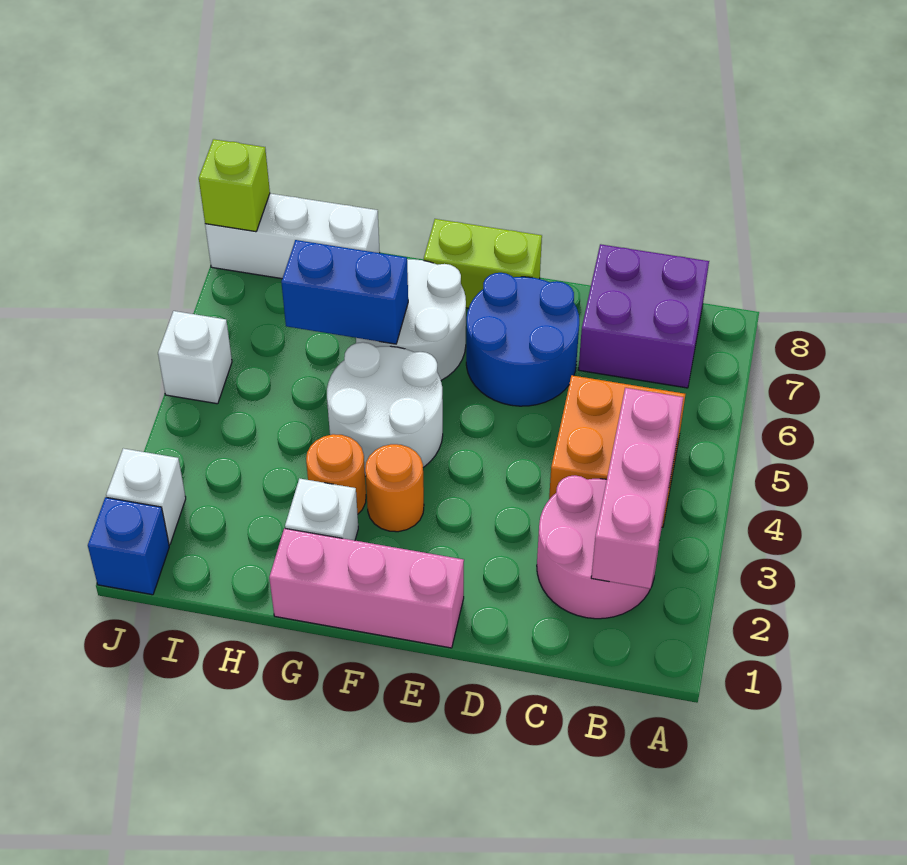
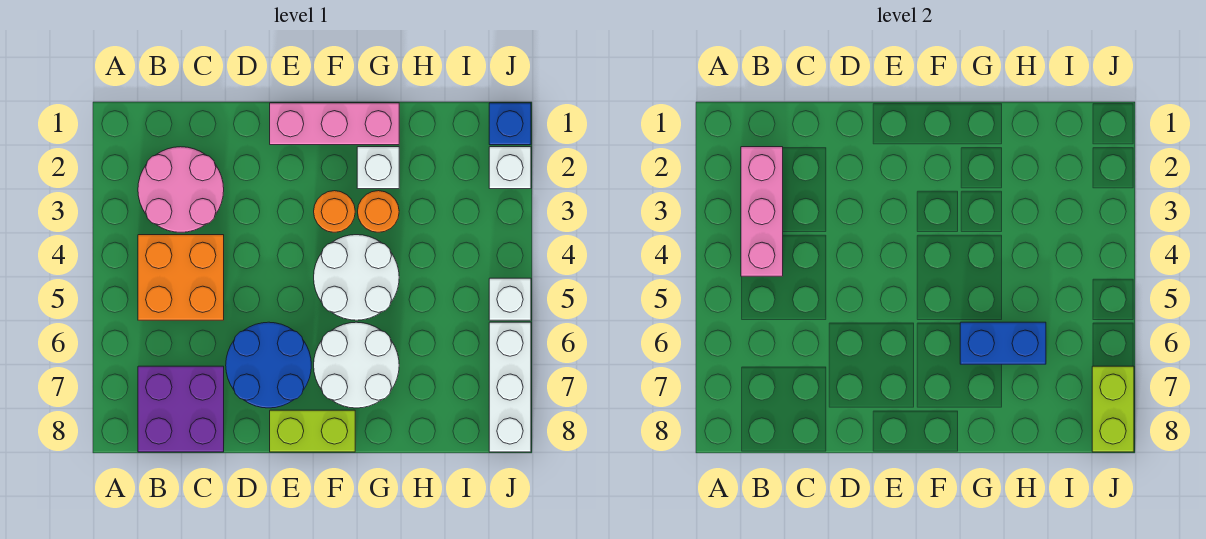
white brick H8:J8 level 1 -> white brick J6:J8 level 1
lime brick J8 level 2 -> lime brick J7:J8 level 2

